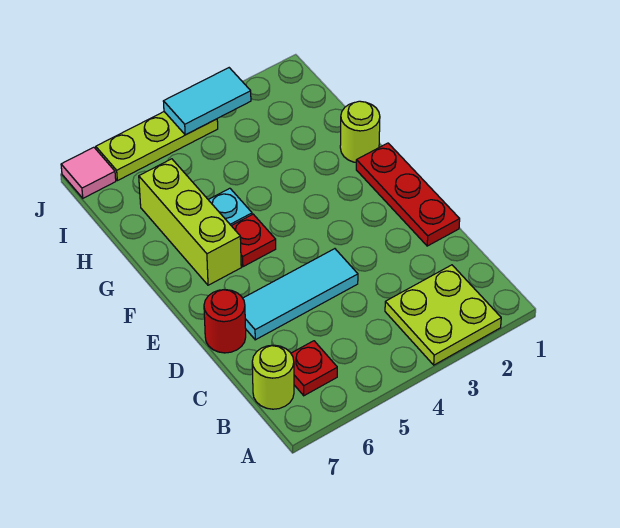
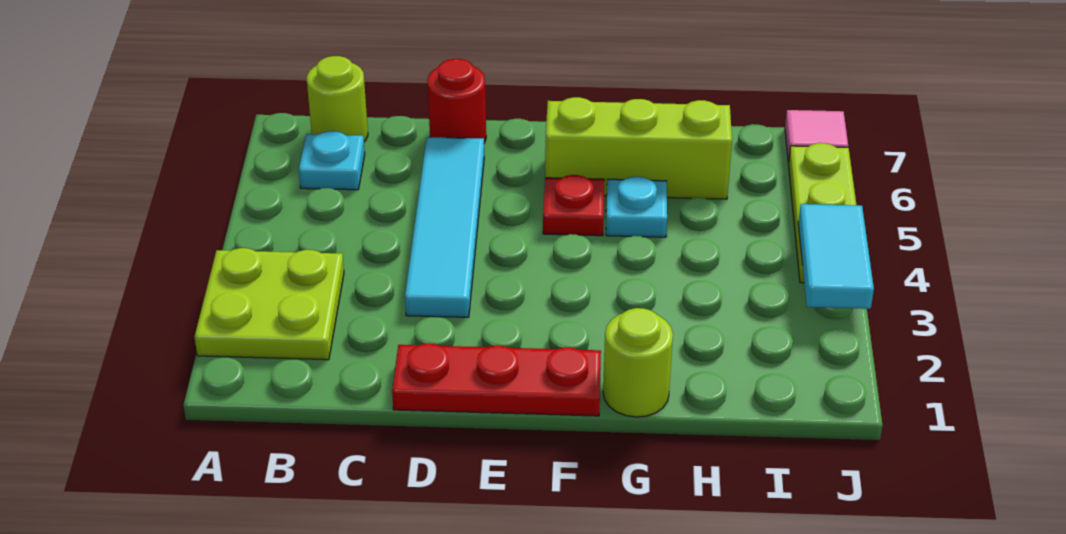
red plate B6 level 1 -> cyan plate B6 level 1
cyan tile D4:D6 level 1 -> cyan tile D3:D6 level 1

